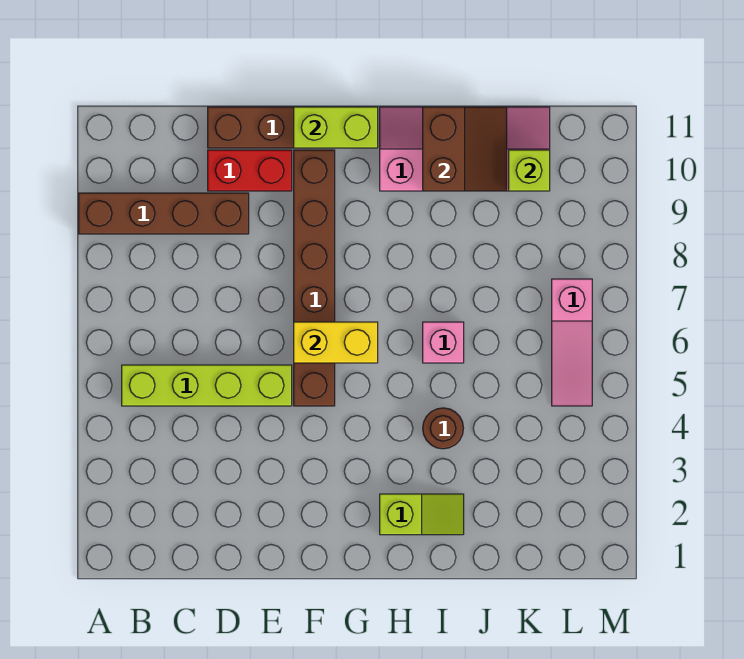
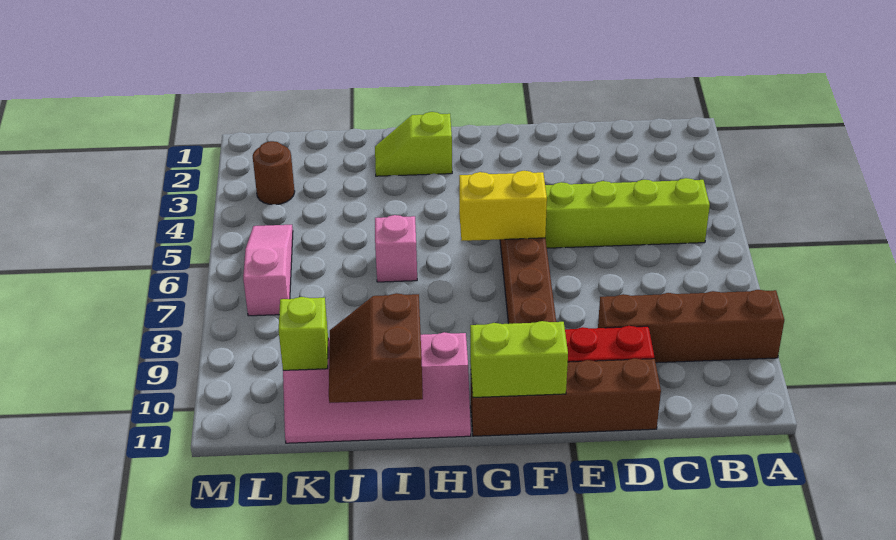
brown round brick I4 level 1 -> brown round brick L3 level 1

